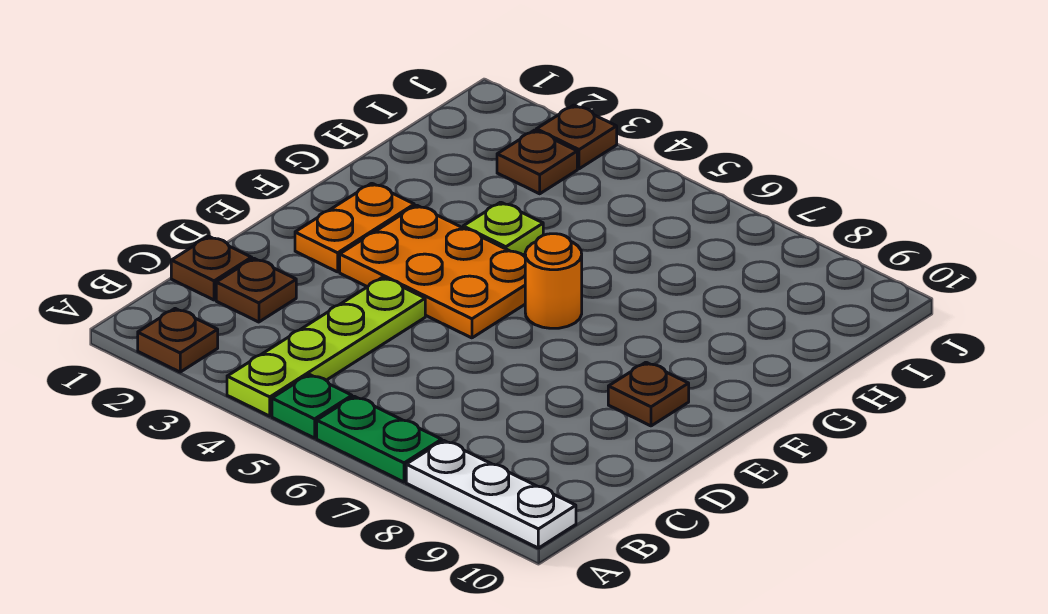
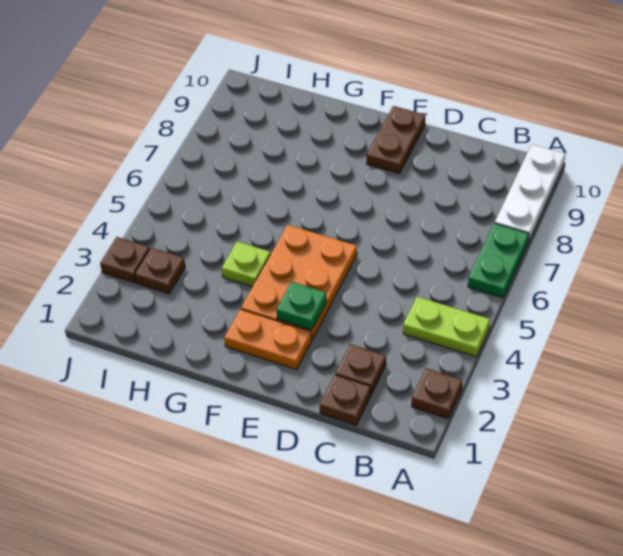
lime plate A4:D4 level 1 -> lime plate A4:B4 level 1
green plate A5 level 1 -> green plate E3 level 2
brown plate E9 level 1 -> brown plate E9:E10 level 1
orange round brick F6 level 1 -> none

